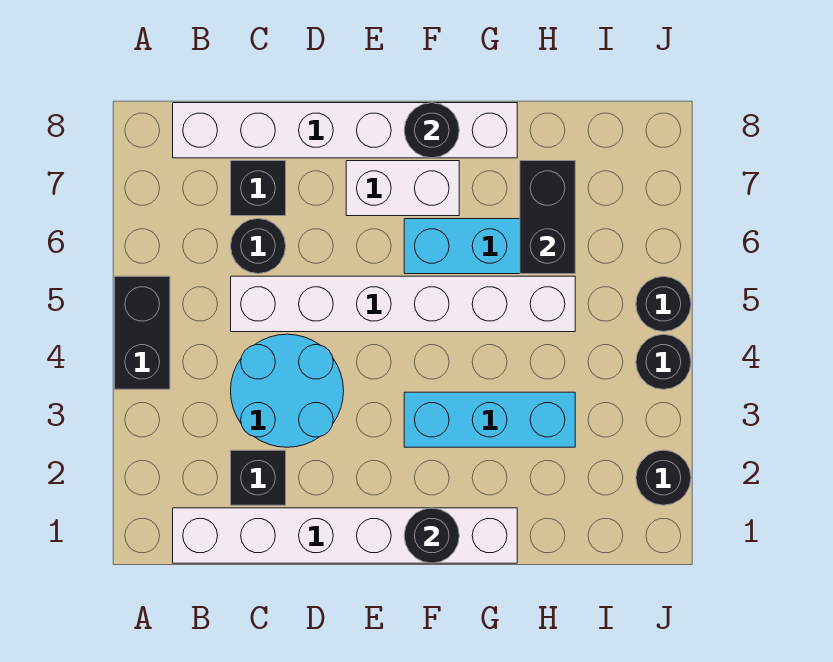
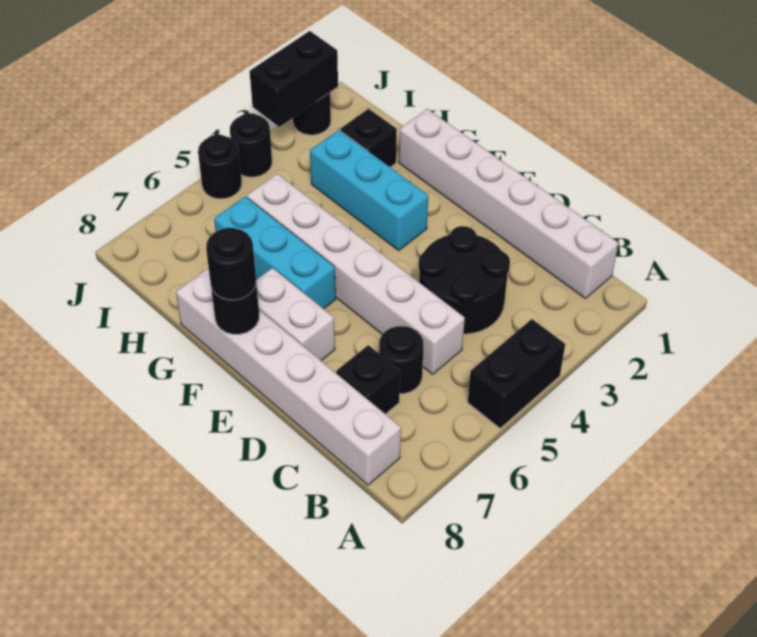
black brick C2 level 1 -> black brick H2 level 1
cyan round brick C3:D4 level 1 -> black round brick C3:D4 level 1
black round brick F1 level 2 -> black round brick F8 level 3
black brick H6:H7 level 2 -> black brick J2:J3 level 2

